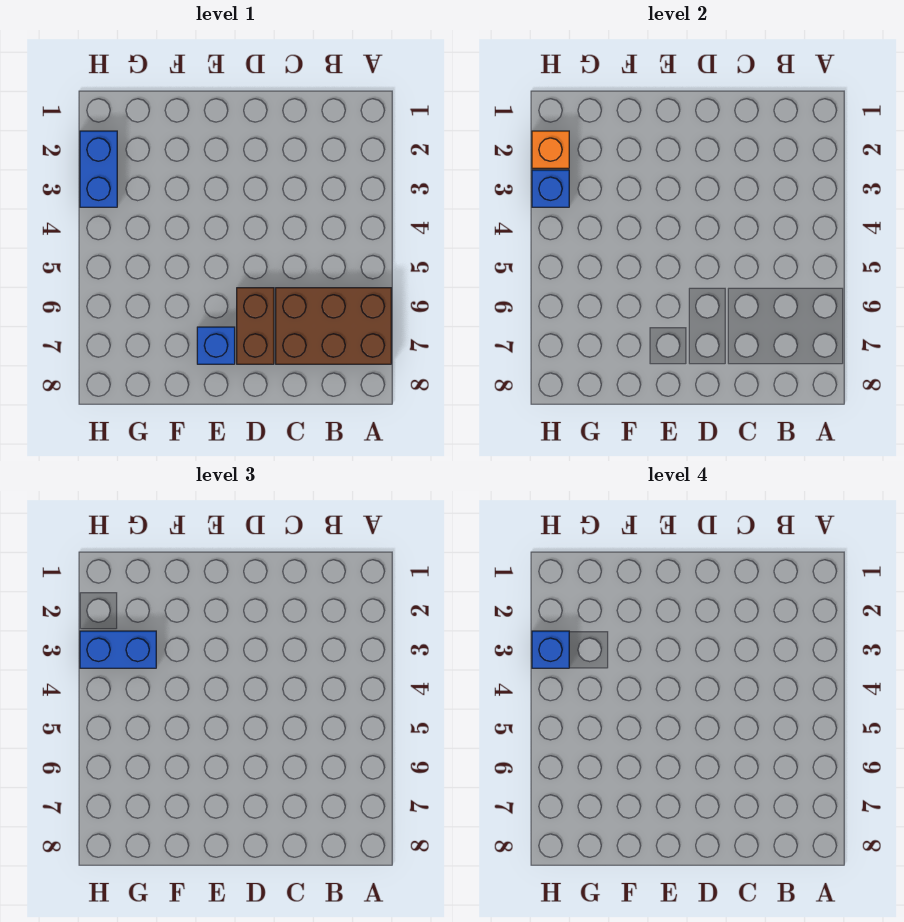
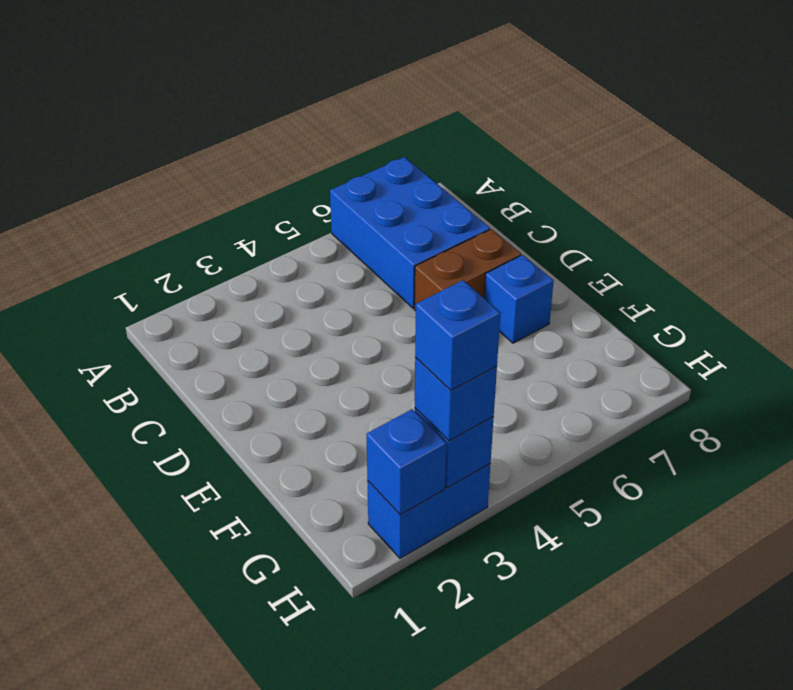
brown brick A6:C7 level 1 -> blue brick A6:C7 level 1
blue brick G3:H3 level 3 -> blue brick H3 level 3
orange brick H2 level 2 -> blue brick H2 level 2

